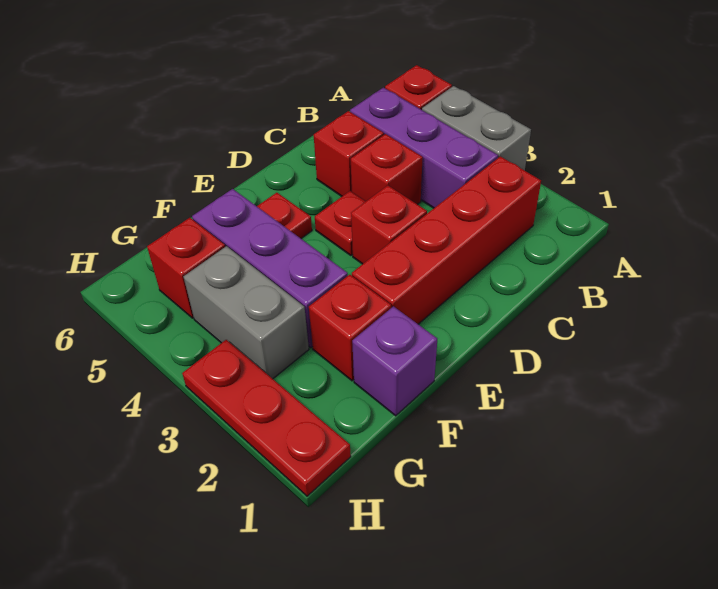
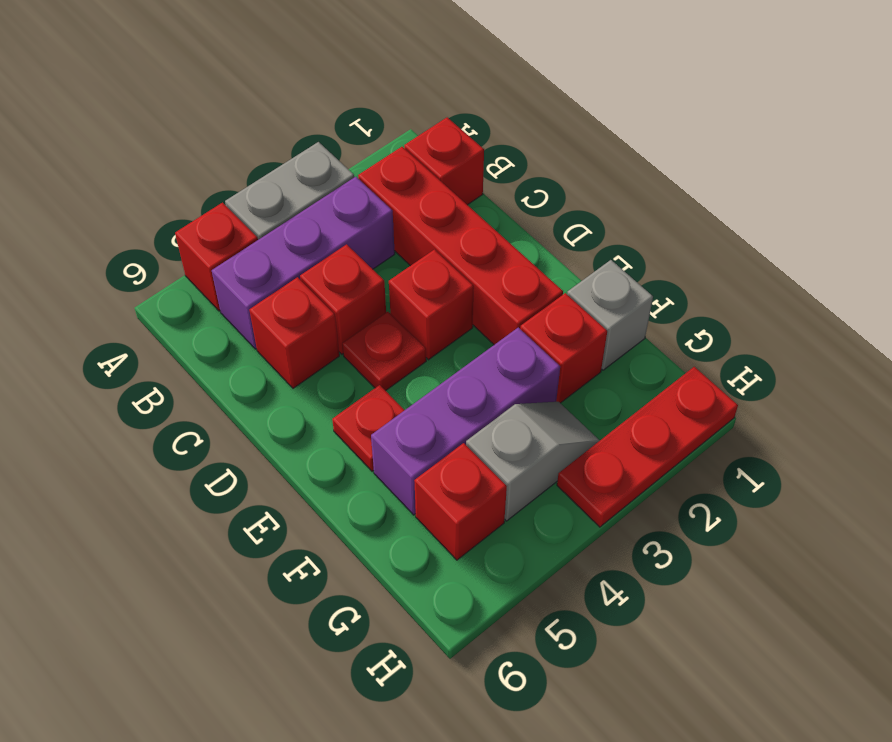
none -> red brick B1 level 1
purple brick F1 level 1 -> grey brick F1 level 1
grey brick G3:G4 level 1 -> grey slope G3:G4 level 1 top 4

